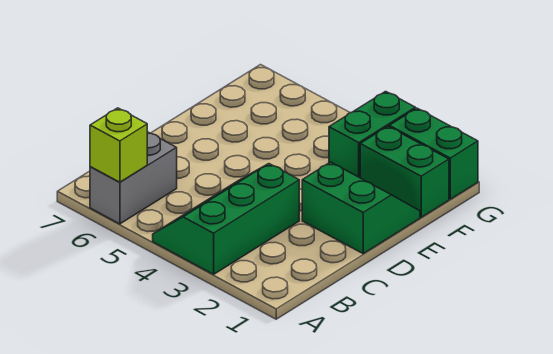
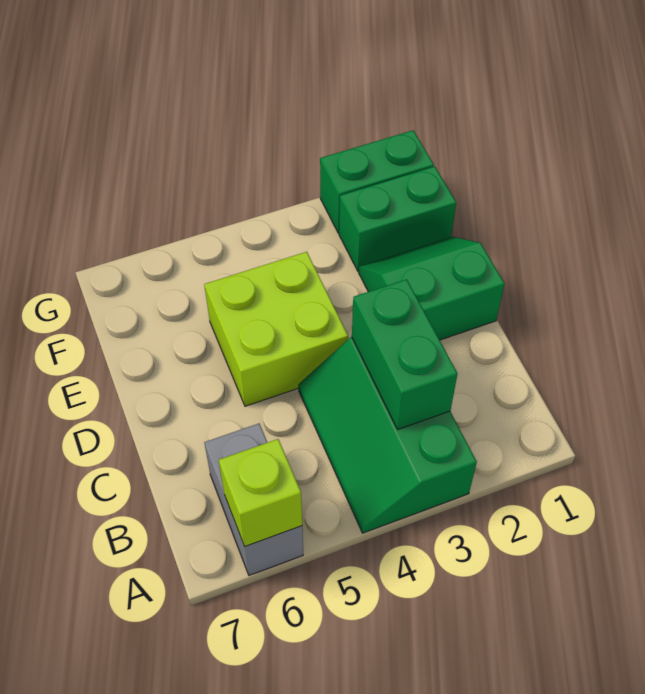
none -> lime brick D4:E5 level 1
green brick F3:G3 level 1 -> green brick B3:C3 level 2

